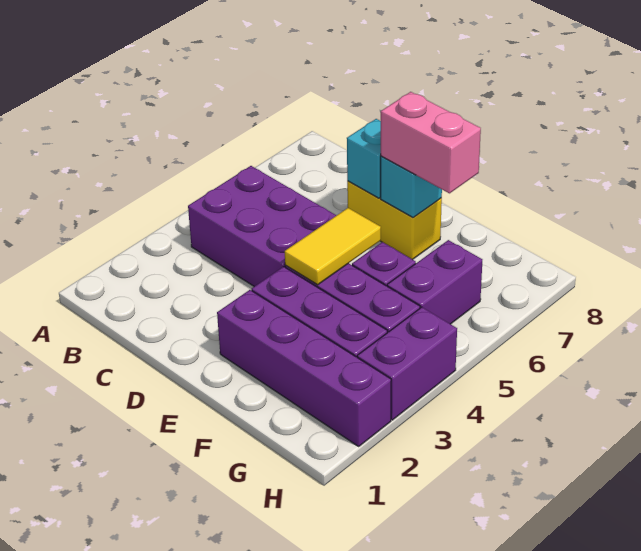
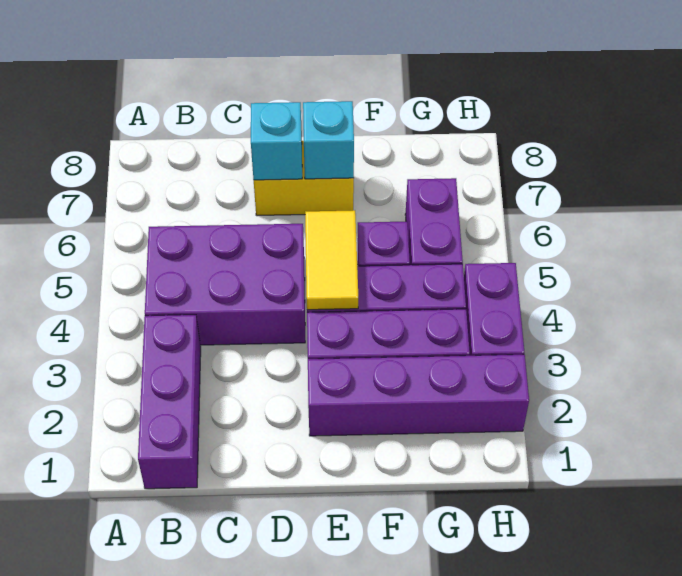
none -> purple brick B1:B3 level 1
pink brick E7:F7 level 3 -> none

